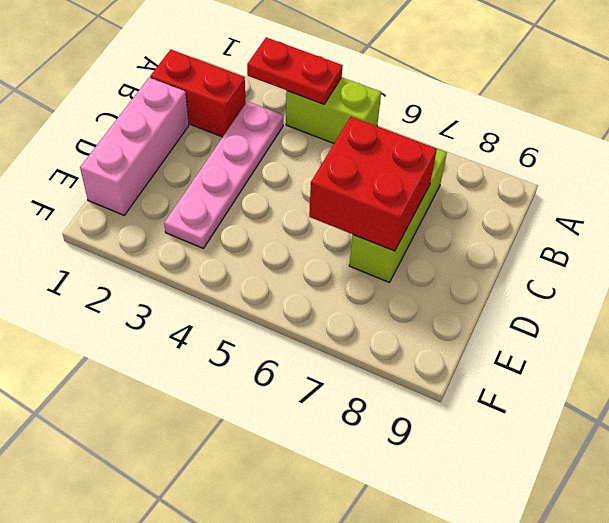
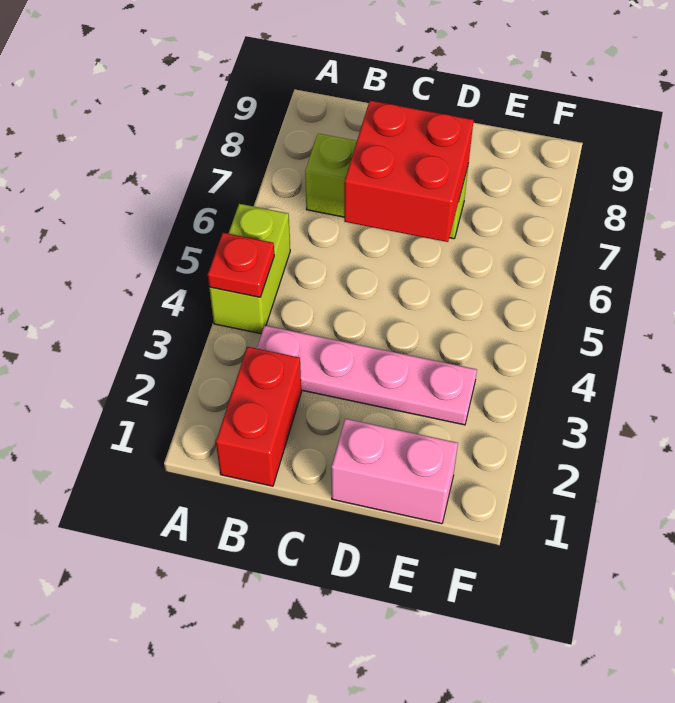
red plate A3:A4 level 2 -> red plate A4 level 2
pink brick C1:E1 level 1 -> pink brick D1:E1 level 1

